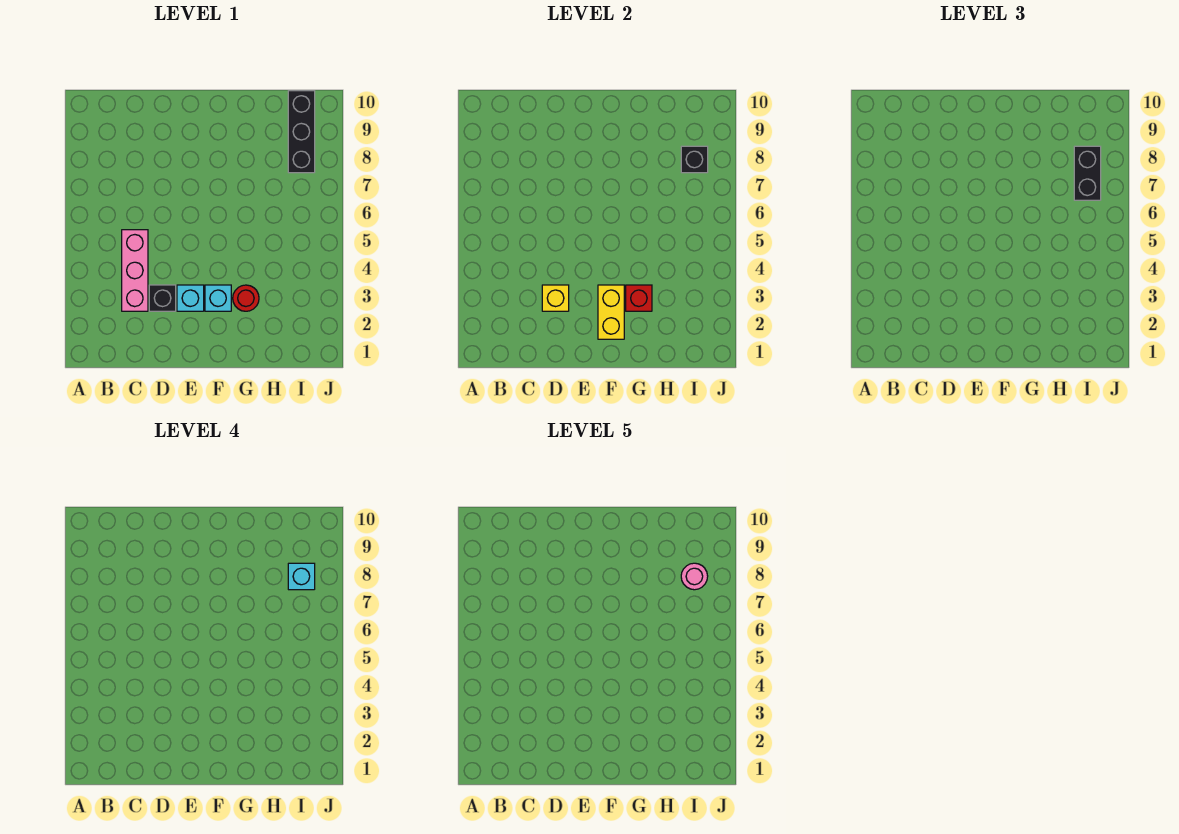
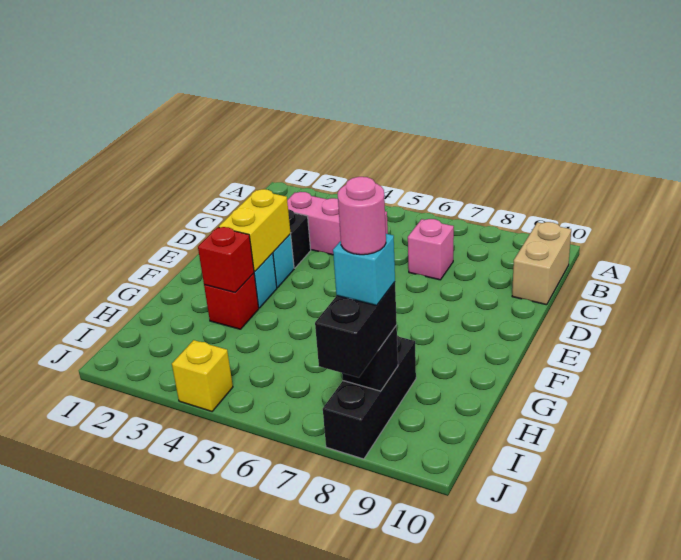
none -> tan brick B10:C10 level 1
none -> pink brick C7 level 1
yellow brick D3 level 2 -> yellow brick J4 level 1
yellow brick F2:F3 level 2 -> yellow brick E3:F3 level 2
red round brick G3 level 1 -> red brick G3 level 1
black brick I7:I8 level 3 -> black brick I8:J8 level 3
black brick I8:I10 level 1 -> black brick H8:J8 level 1

